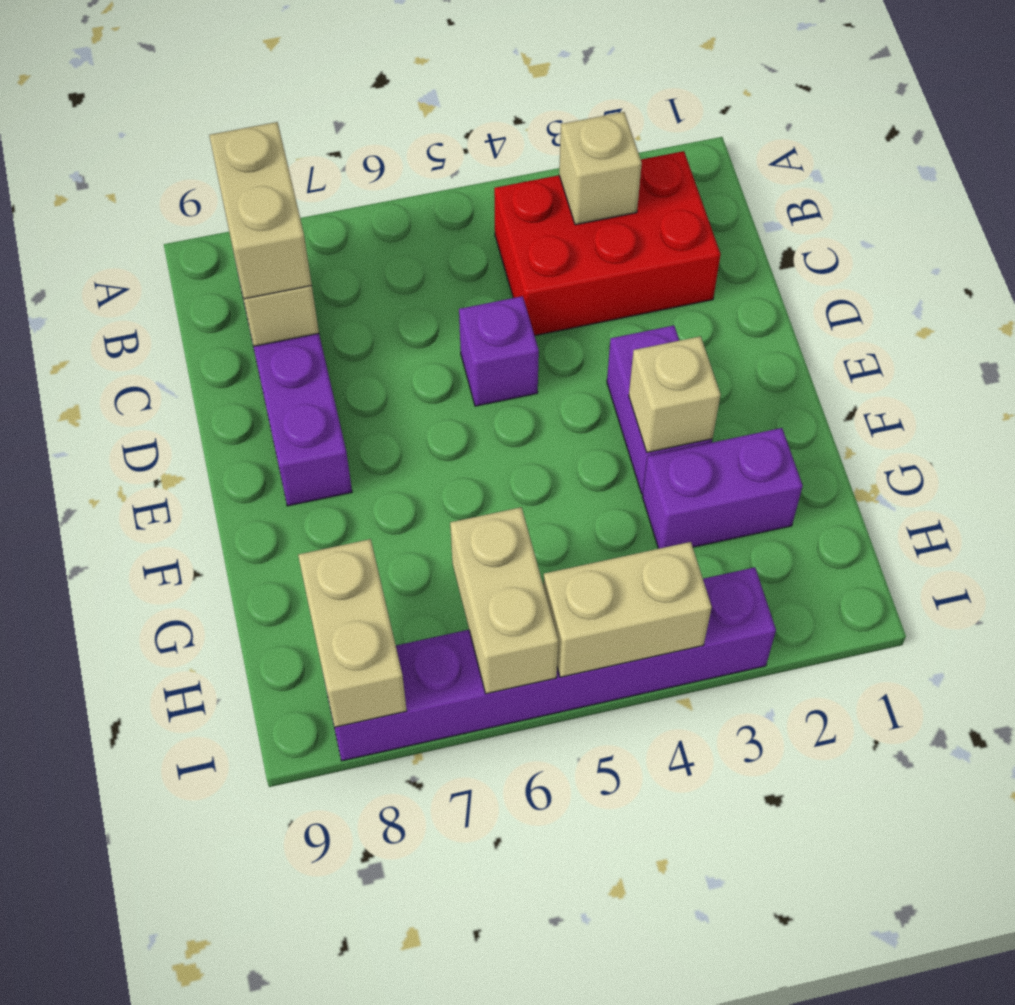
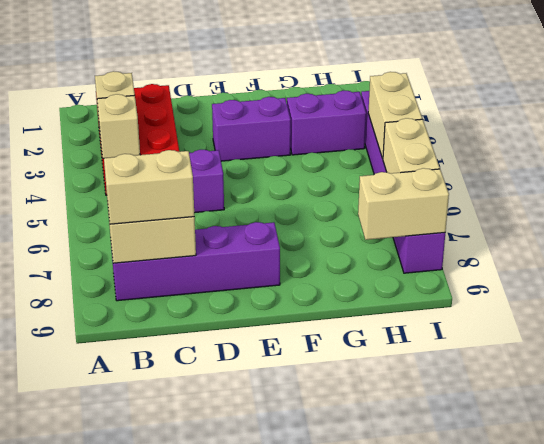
tan brick F3 level 2 -> tan brick B4 level 2
purple brick G2:G3 level 1 -> purple brick G3:H3 level 1
tan brick H6:I6 level 2 -> tan brick I6:I7 level 2

